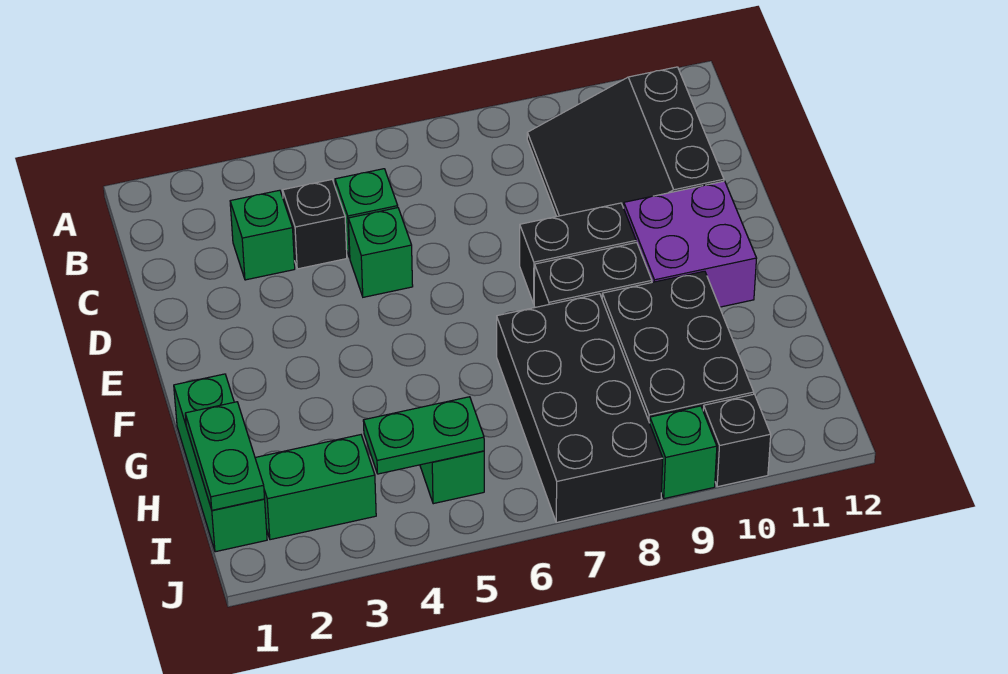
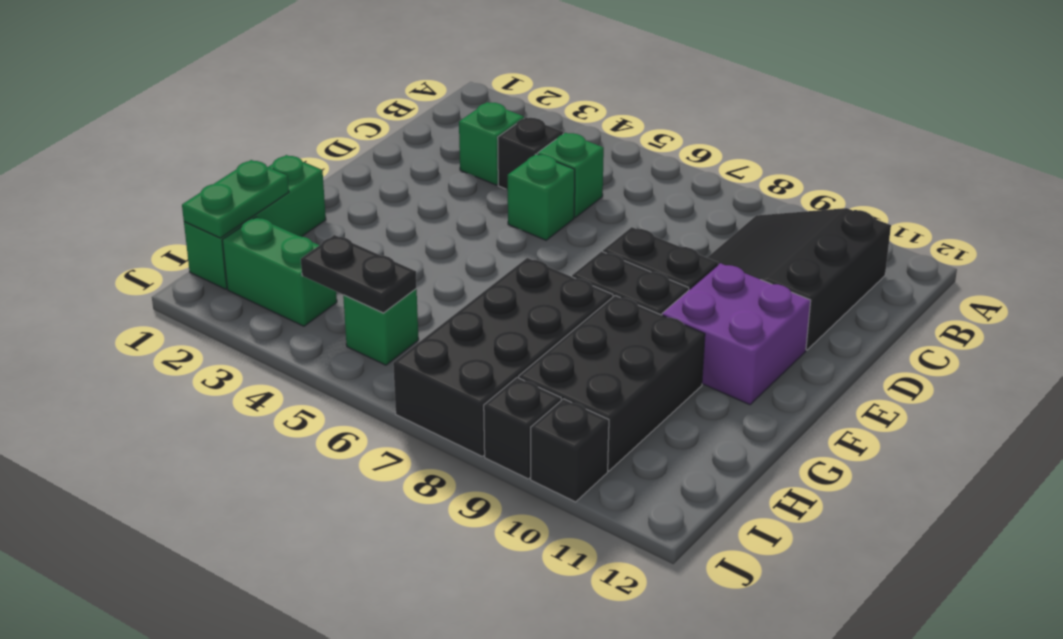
green plate I4:I5 level 2 -> black plate I4:I5 level 2
green brick J9 level 1 -> black brick J9 level 1

